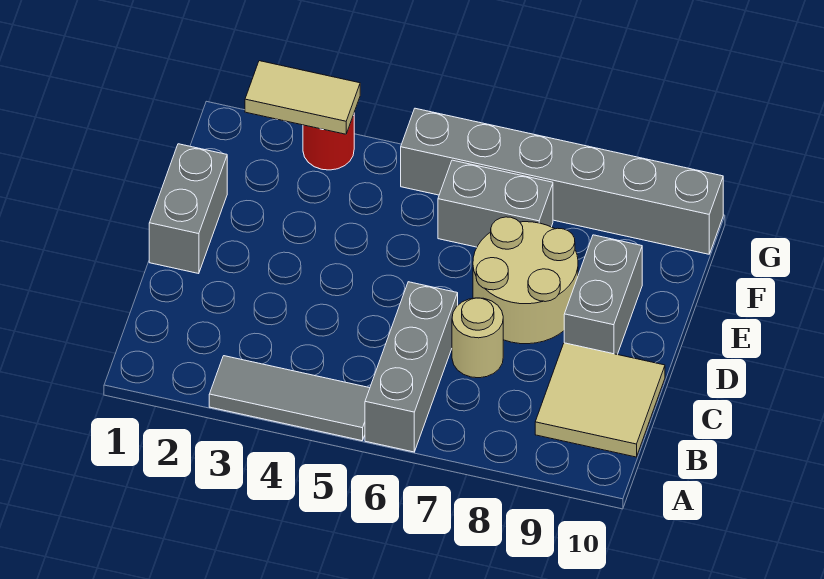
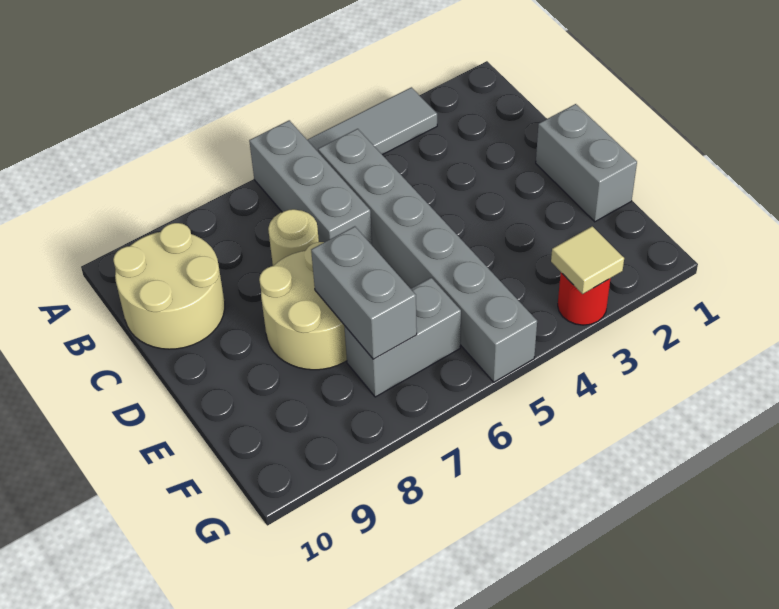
tan tile B9:C10 level 1 -> tan round brick B9:C10 level 1
grey brick D9:E9 level 1 -> grey brick E7:F7 level 2
tan tile G2:G3 level 2 -> tan tile G3 level 2
grey brick G5:G10 level 1 -> grey brick B5:G5 level 1

